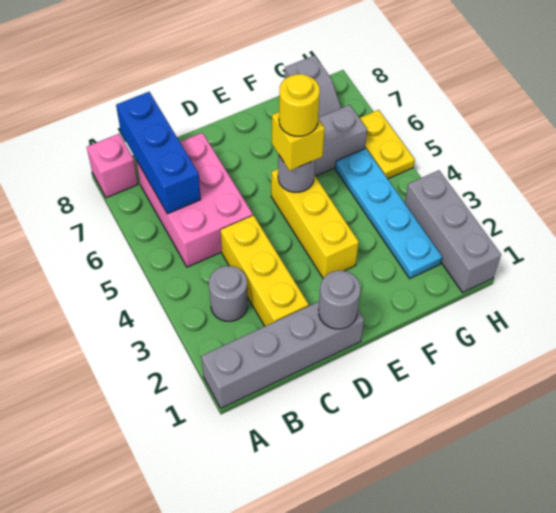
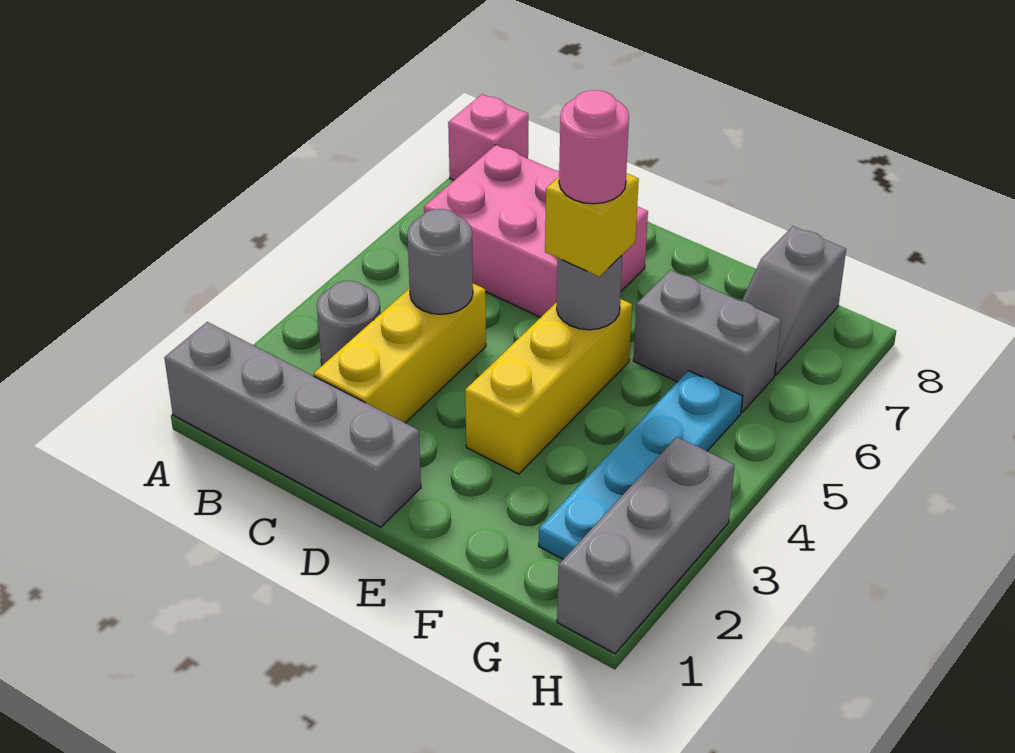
pink brick B5:C7 level 1 -> pink brick B6:D7 level 1
blue brick B6:B8 level 2 -> none
grey round brick D1 level 2 -> grey round brick C4 level 2
yellow round brick E5 level 4 -> pink round brick E5 level 4
yellow plate H5:H6 level 1 -> none

